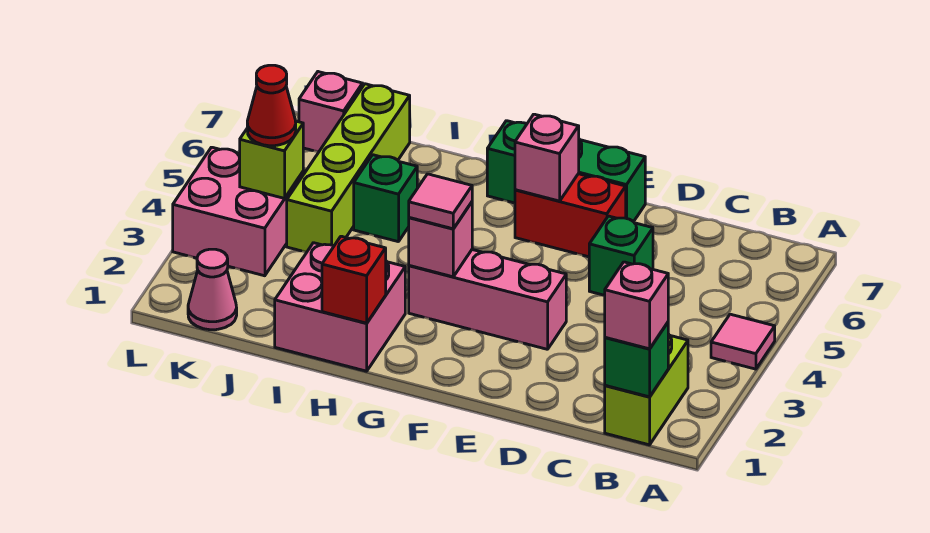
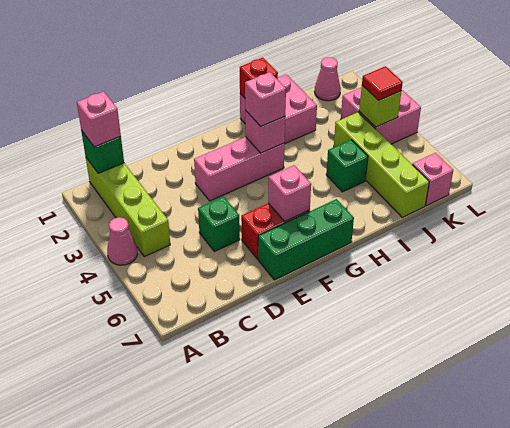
pink tile A4 level 1 -> pink cone A4 level 1
lime brick B1:B2 level 1 -> lime brick B1:B4 level 1
pink tile G3 level 3 -> pink brick G3 level 3
red cone K4 level 3 -> red tile K4 level 3

